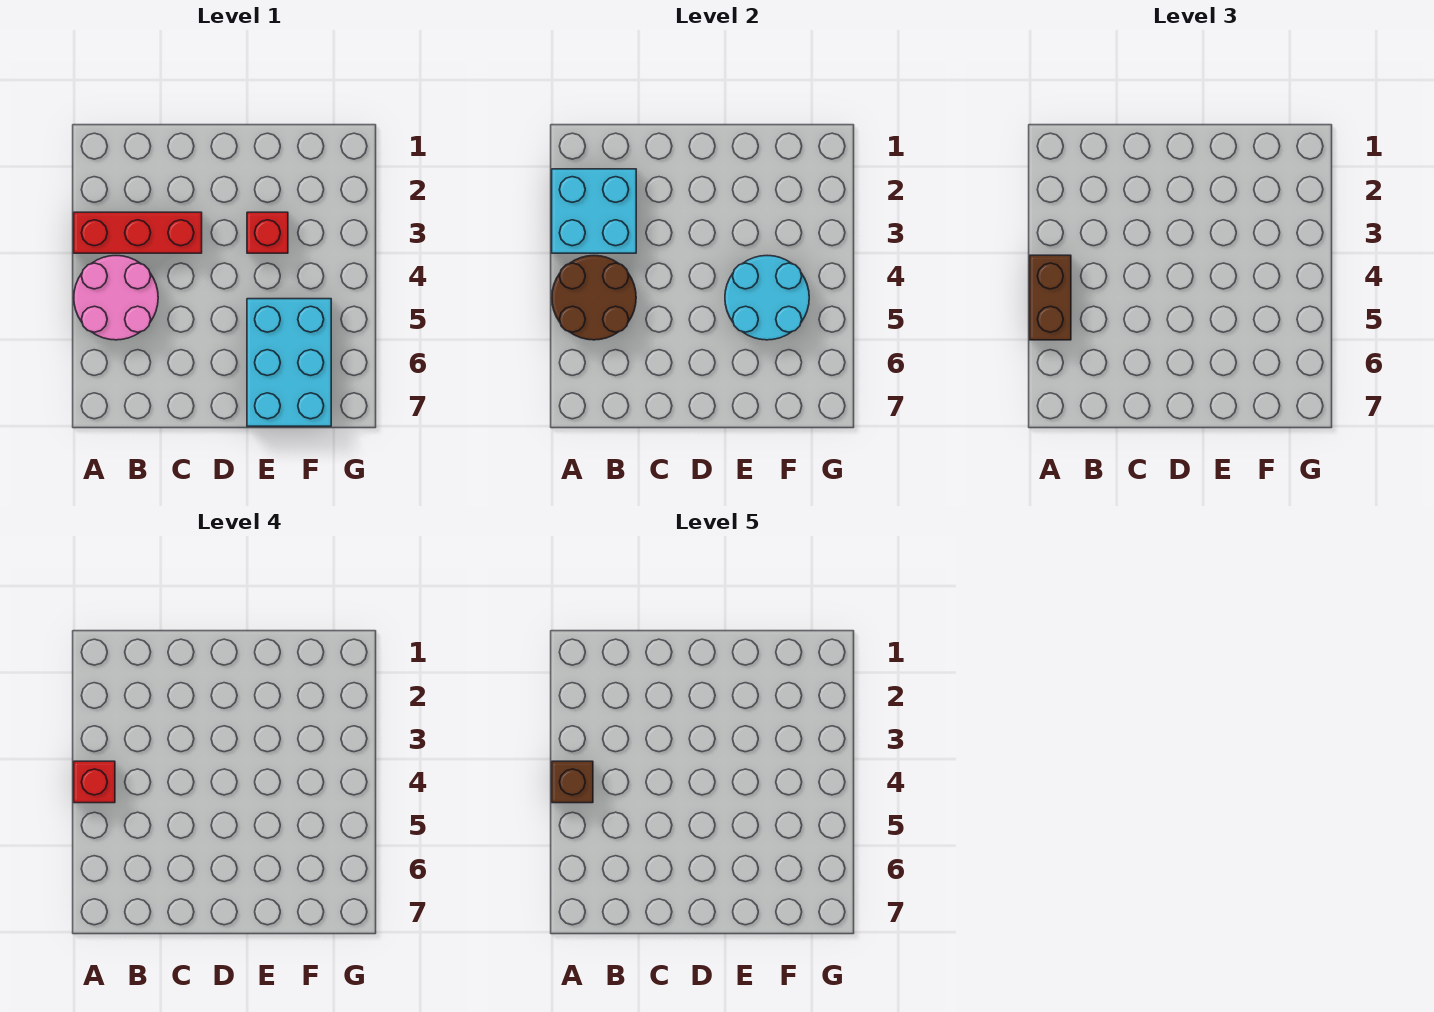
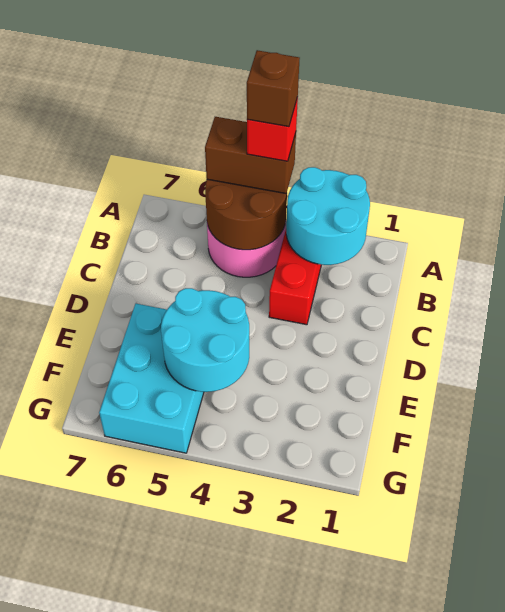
cyan brick A2:B3 level 2 -> cyan round brick A2:B3 level 2
red brick E3 level 1 -> none
cyan brick E5:F7 level 1 -> cyan brick E5:G6 level 1

